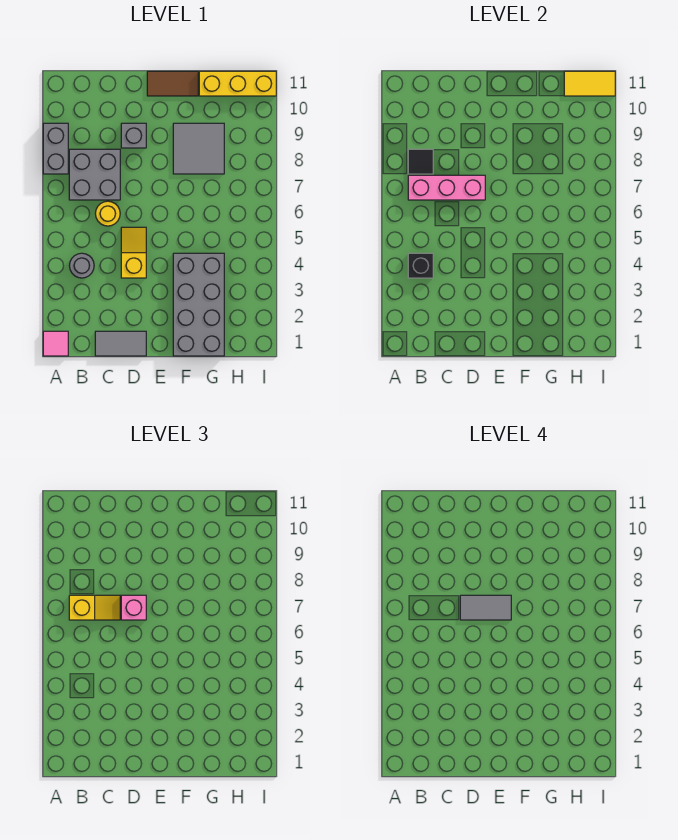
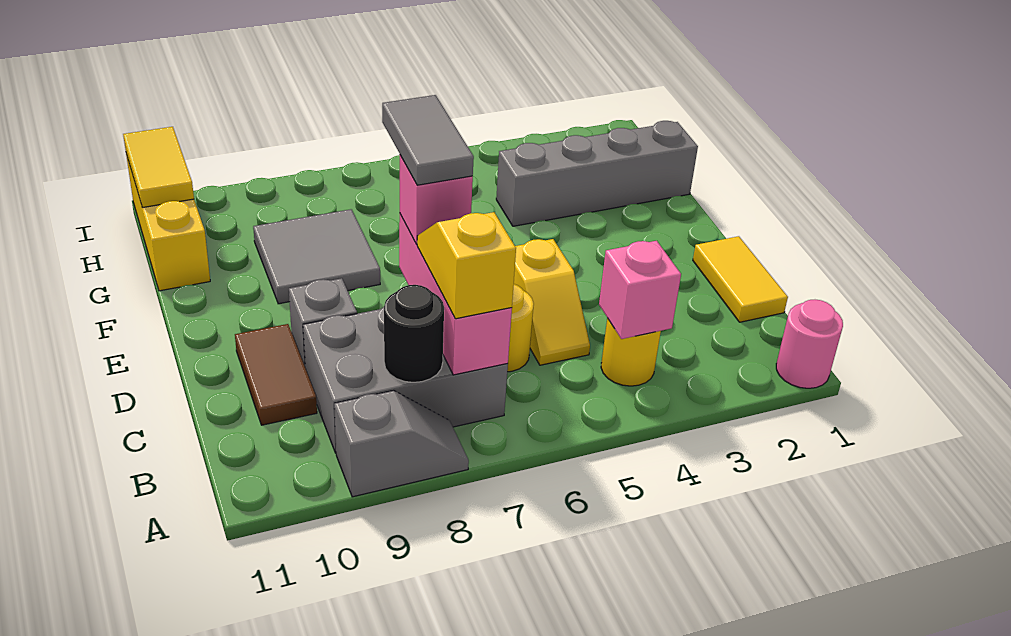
pink tile A1 level 1 -> pink round brick A1 level 1
grey brick A8:A9 level 1 -> grey slope A8:A9 level 1 top 9
grey round brick B4 level 1 -> yellow round brick B4 level 1
black brick B4 level 2 -> pink brick B4 level 2
grey brick B7:C8 level 1 -> grey brick B7:C9 level 1
black tile B8 level 2 -> black round brick B8 level 2
grey tile C1:D1 level 1 -> yellow tile C1:D1 level 1
yellow slope D4:D5 level 1 top 4 -> yellow slope C5:D5 level 1 top D
brown tile E11:F11 level 1 -> brown tile C10:D10 level 1
grey brick F1:G4 level 1 -> grey brick G1:G4 level 1

